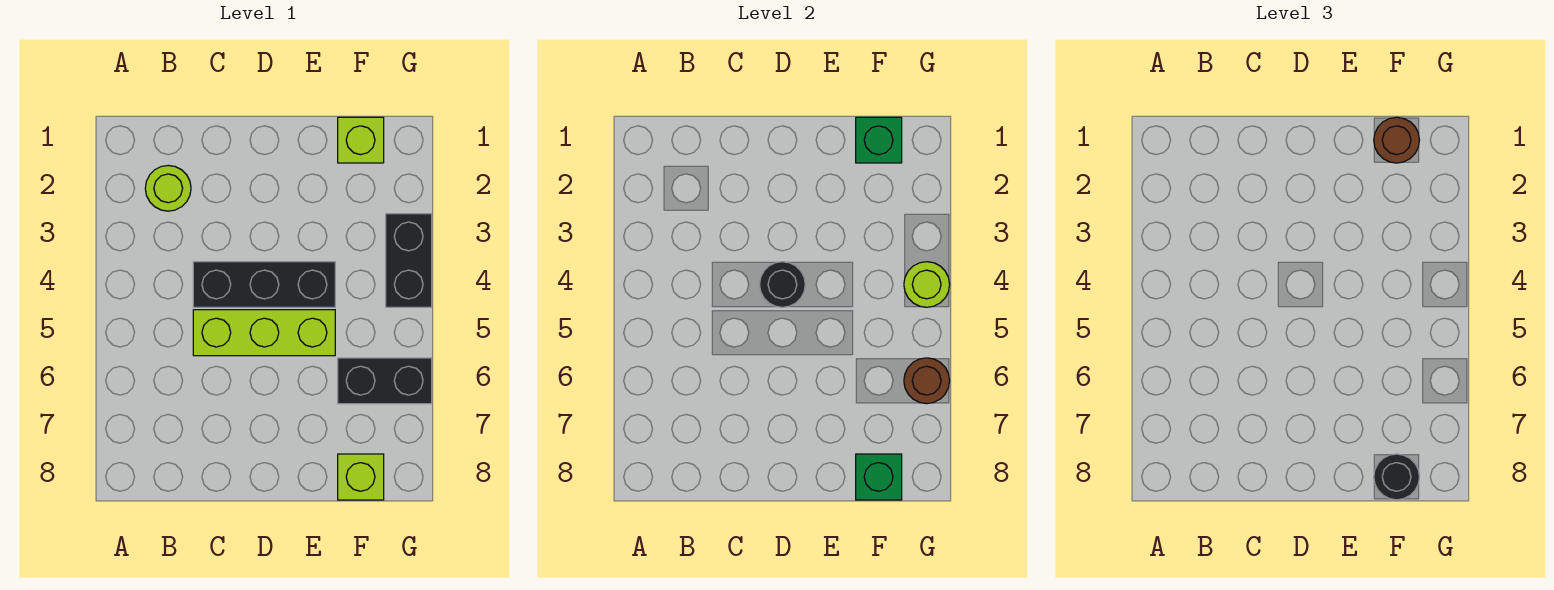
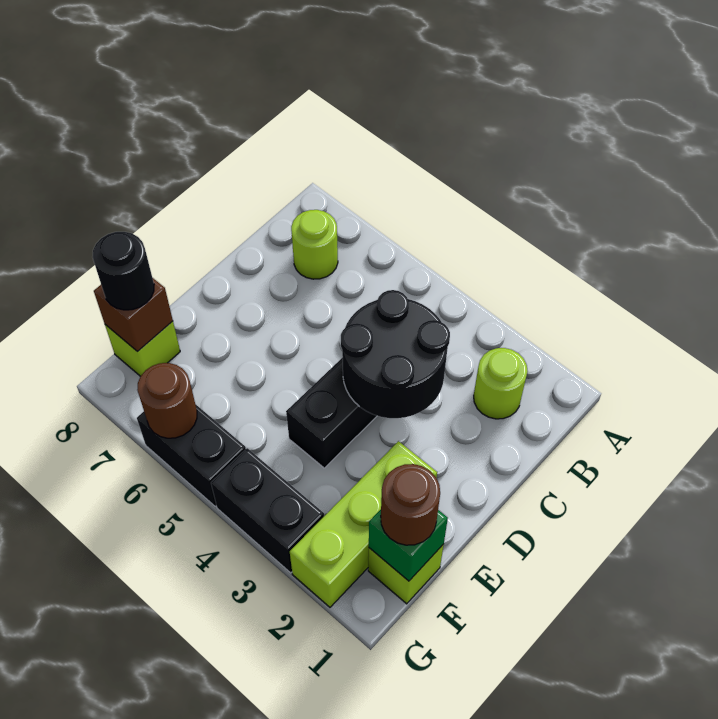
lime brick C5:E5 level 1 -> lime brick E2:G2 level 1
black round brick D4 level 2 -> black round brick C3:D4 level 2
black brick F6:G6 level 1 -> black brick G5:G6 level 1
green brick F8 level 2 -> brown brick F8 level 2
lime round brick G4 level 2 -> lime round brick B7 level 1

